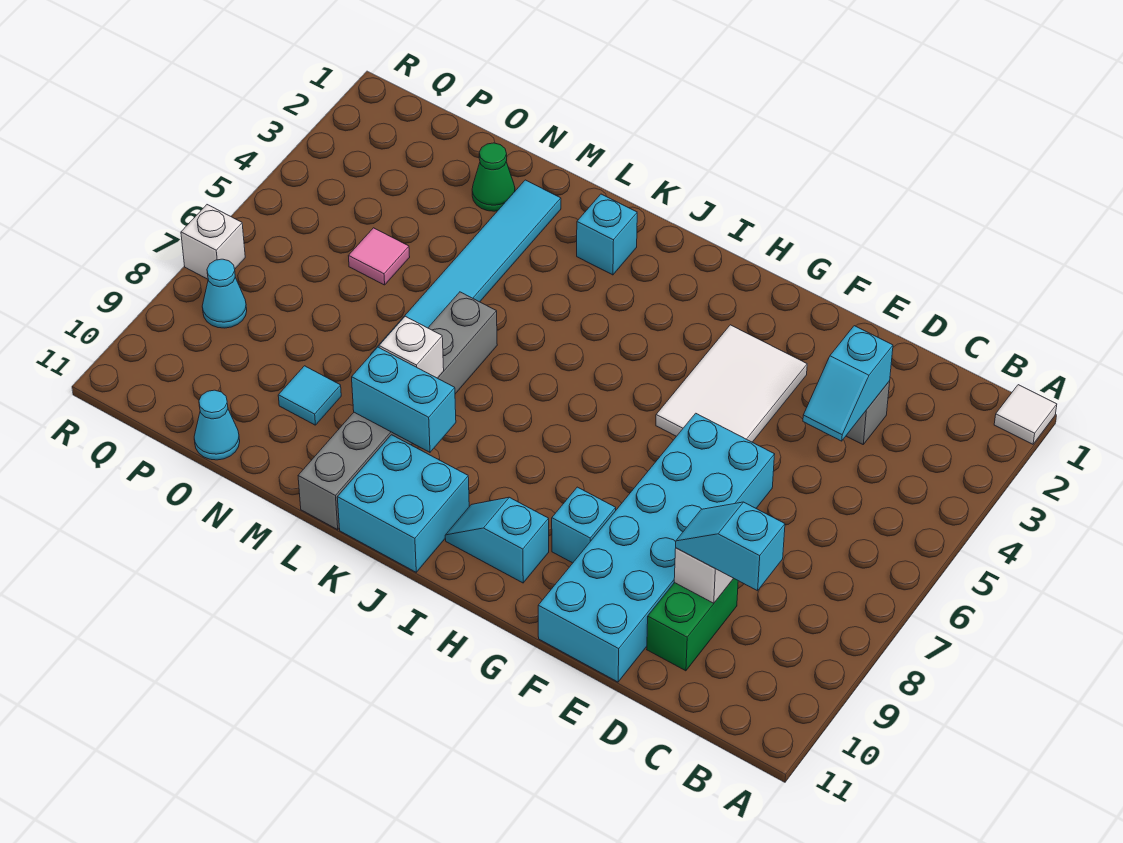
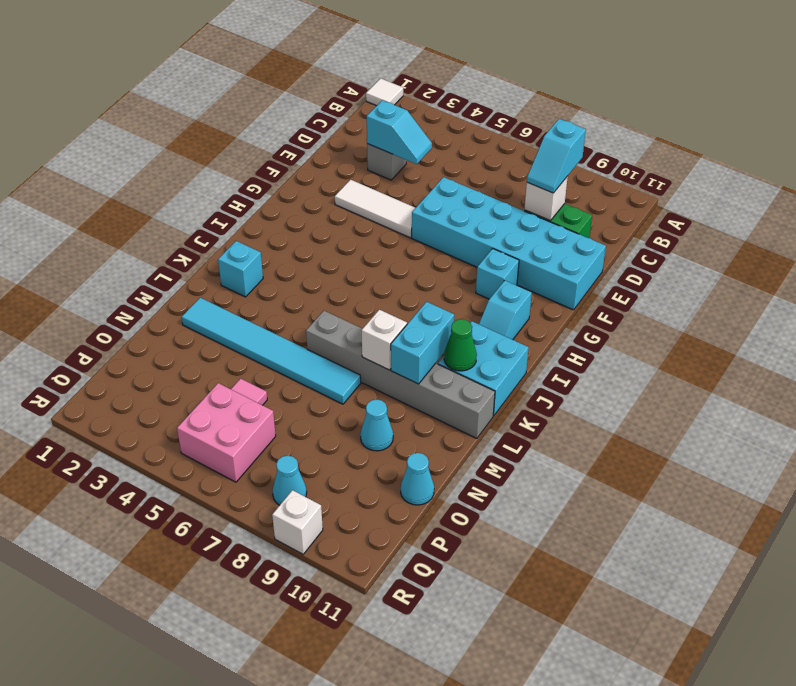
white tile F3:G5 level 1 -> white tile F3:F5 level 1
green cone N2 level 1 -> green cone K10 level 2
cyan tile N9 level 1 -> cyan cone N9 level 1
none -> pink brick P5:Q6 level 1
white brick R7 level 1 -> white brick R9 level 1

